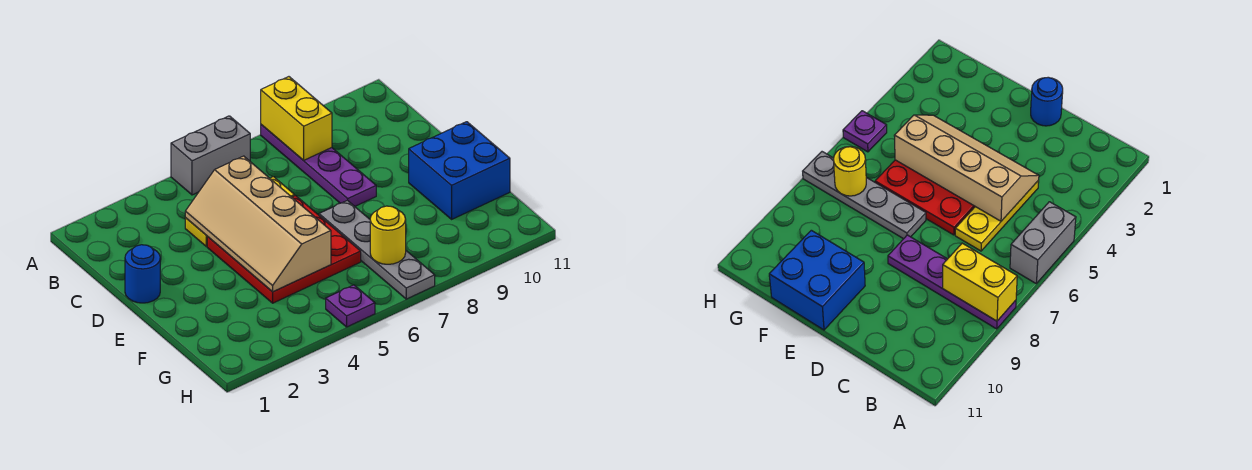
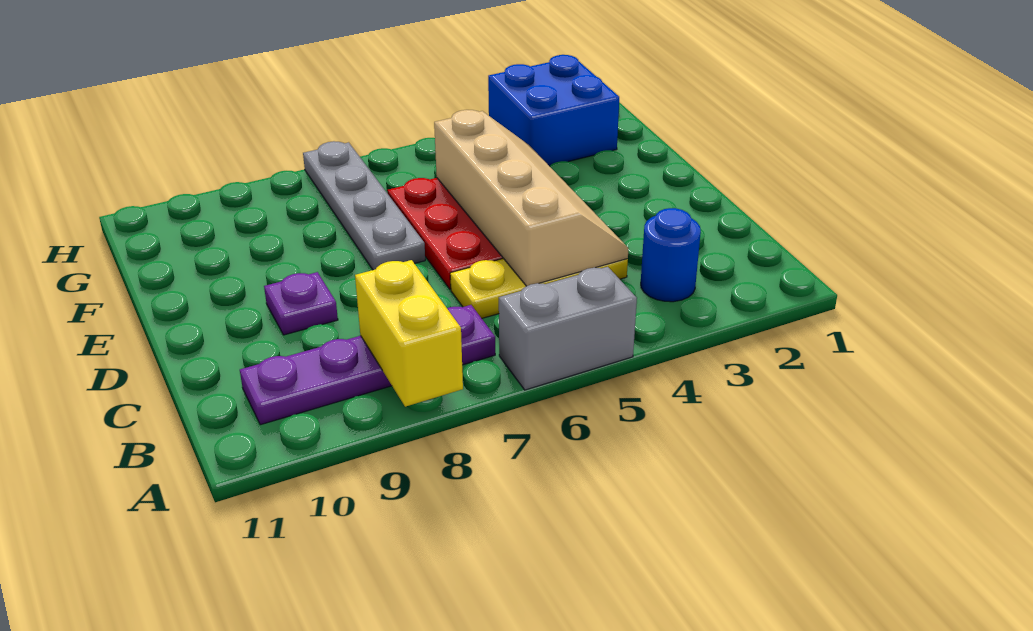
purple plate A8:D8 level 1 -> purple plate B7:B10 level 1
blue round brick D1 level 1 -> blue round brick B3 level 1
blue brick E10:F11 level 1 -> blue brick G2:H3 level 1
yellow round brick G7 level 2 -> none
purple plate H5 level 1 -> purple plate D9 level 1

